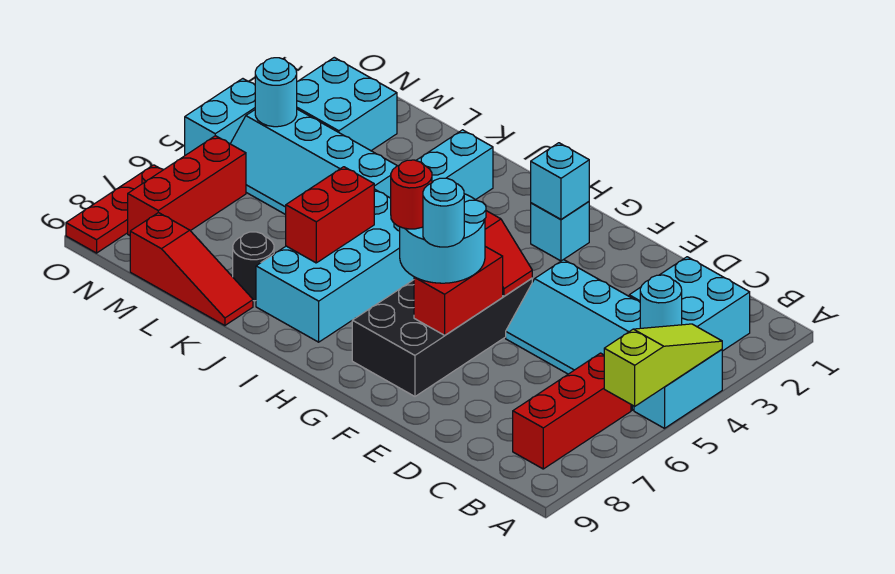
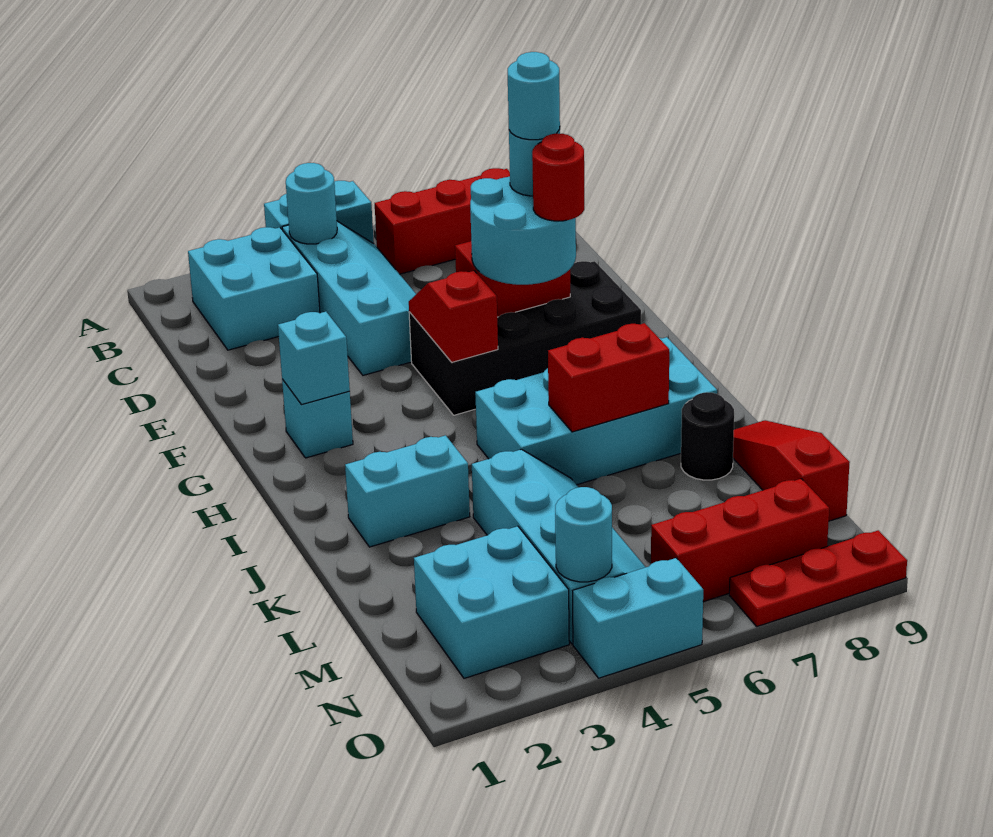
lime slope A4:A6 level 2 top 6 -> none
none -> cyan round brick F7 level 5

